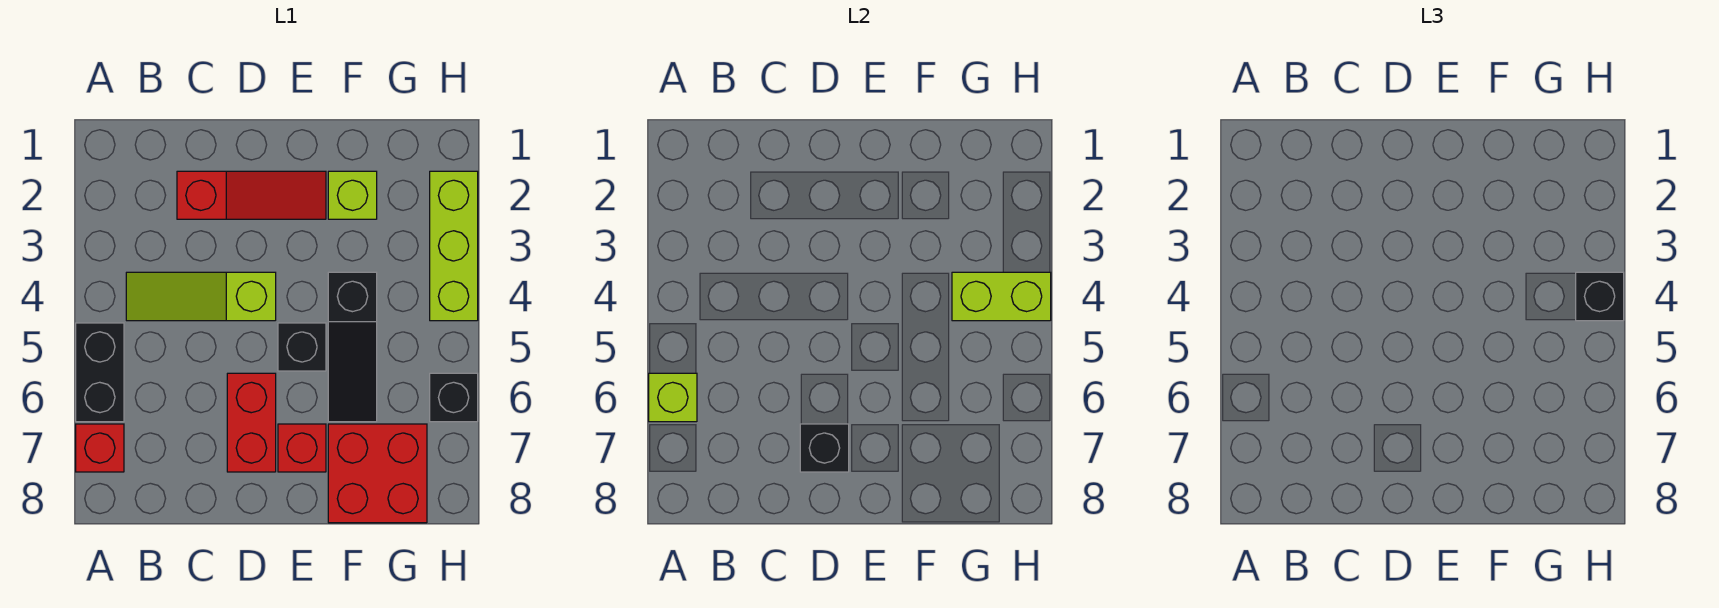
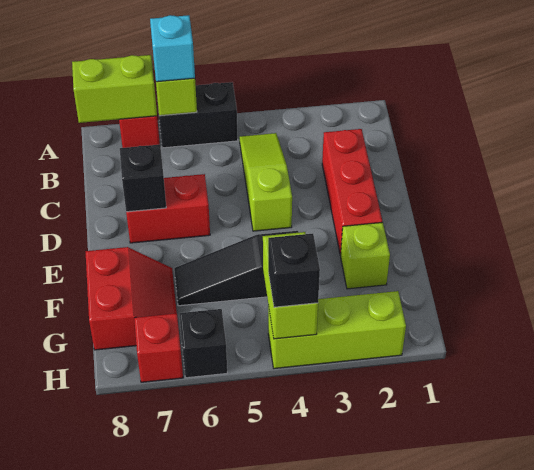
none -> cyan brick A6 level 3
none -> lime brick A7:A8 level 2
red slope C2:E2 level 1 top C -> red brick C2:E2 level 1
black brick E5 level 1 -> none
red brick E7 level 1 -> red brick H7 level 1
red brick F7:G8 level 1 -> red slope F7:G8 level 1 top 8

